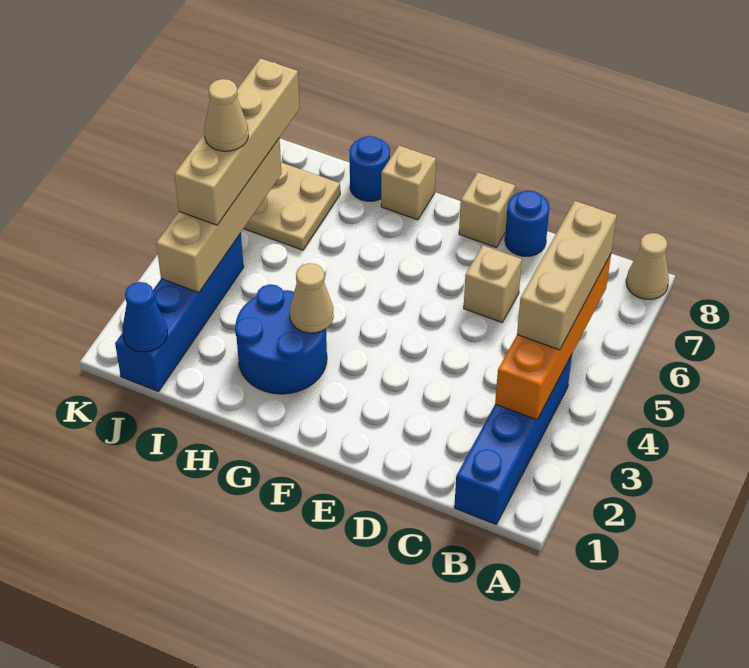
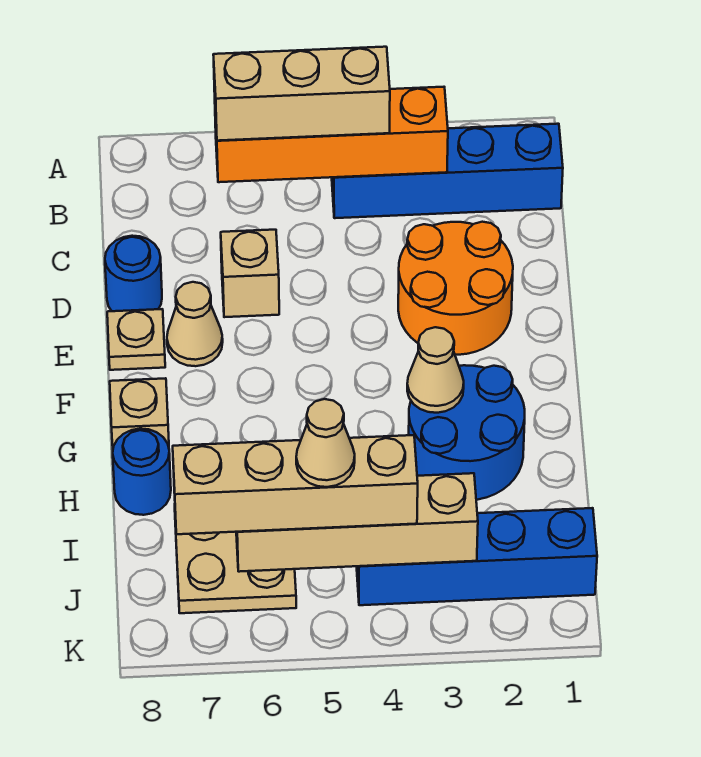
tan cone A8 level 1 -> tan cone E7 level 1
none -> orange round brick D2:E3 level 1
tan brick E8 level 1 -> tan plate E8 level 1
blue cone J1 level 2 -> none

